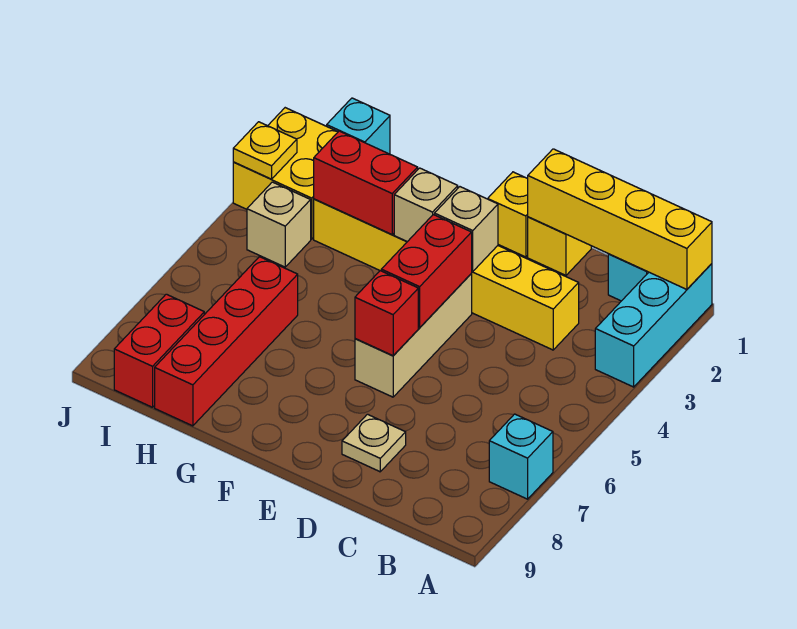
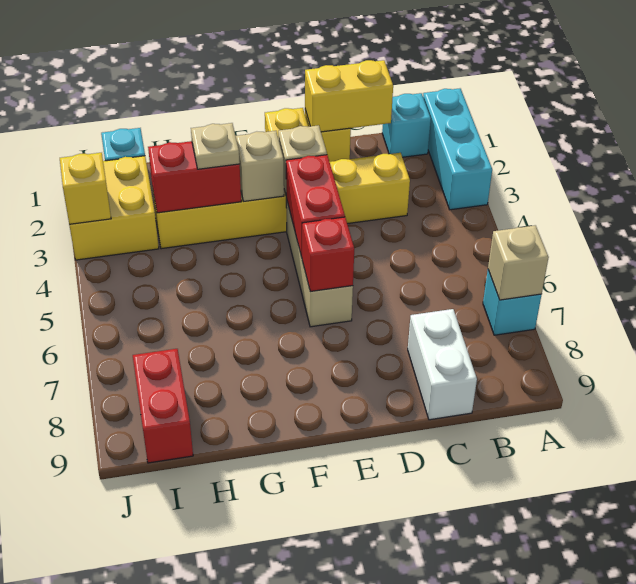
yellow brick A1:D1 level 2 -> yellow brick C1:D1 level 2
none -> white brick C8:C9 level 1
tan plate D8 level 1 -> tan plate G3 level 3
red brick H6:H9 level 1 -> none
tan brick I4 level 1 -> tan brick A7 level 2
yellow plate J3 level 2 -> yellow brick J3 level 2

